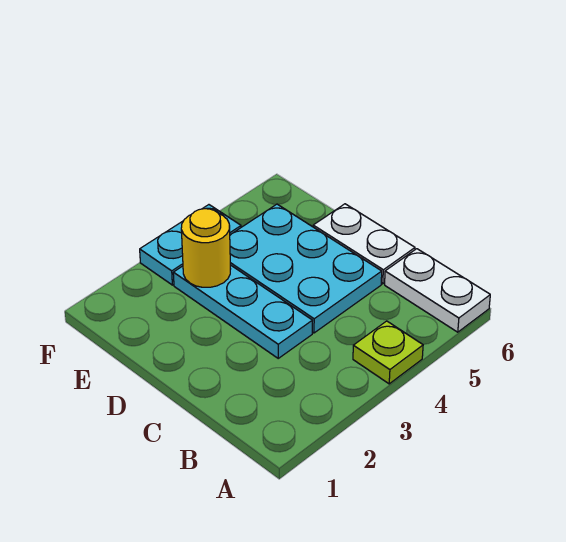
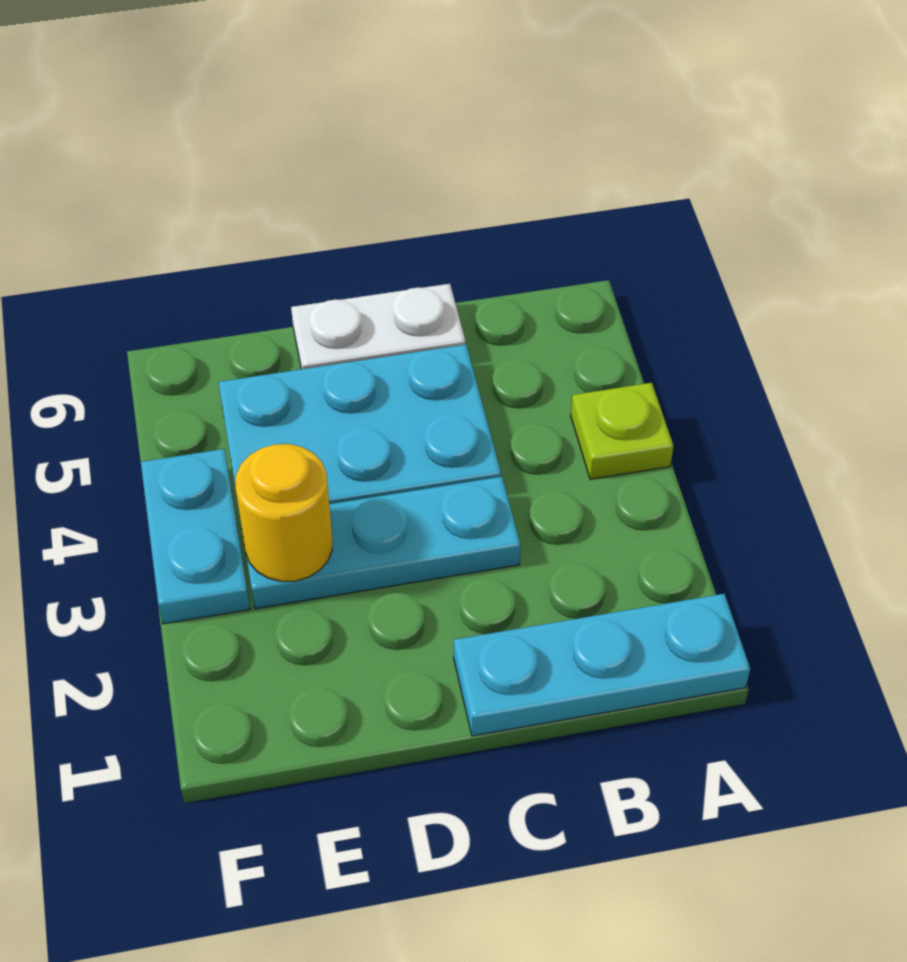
none -> cyan plate A1:C1 level 1
white plate A6:B6 level 1 -> none

